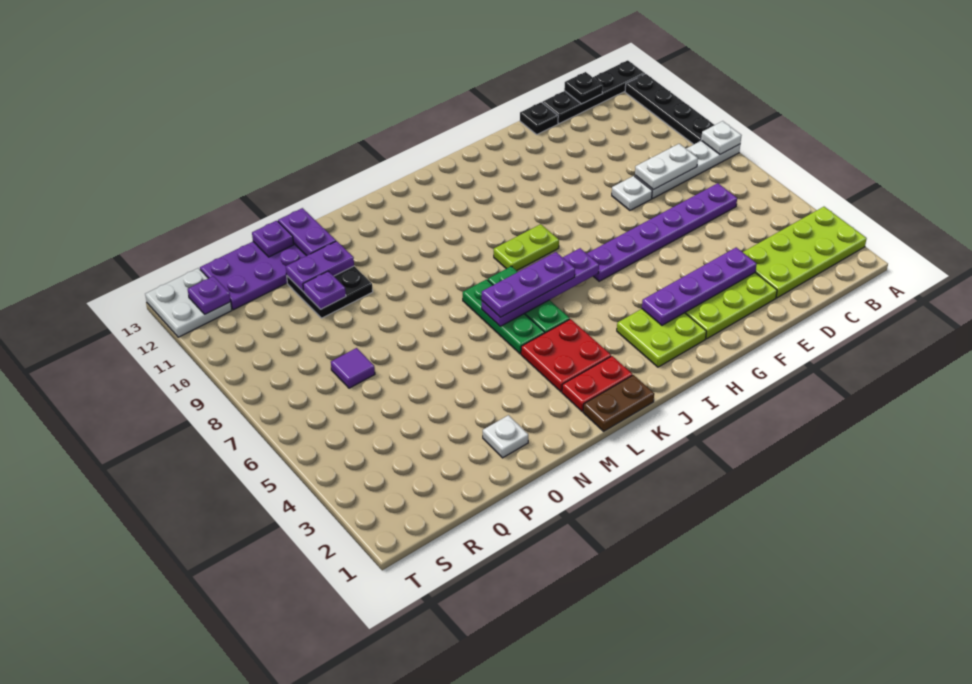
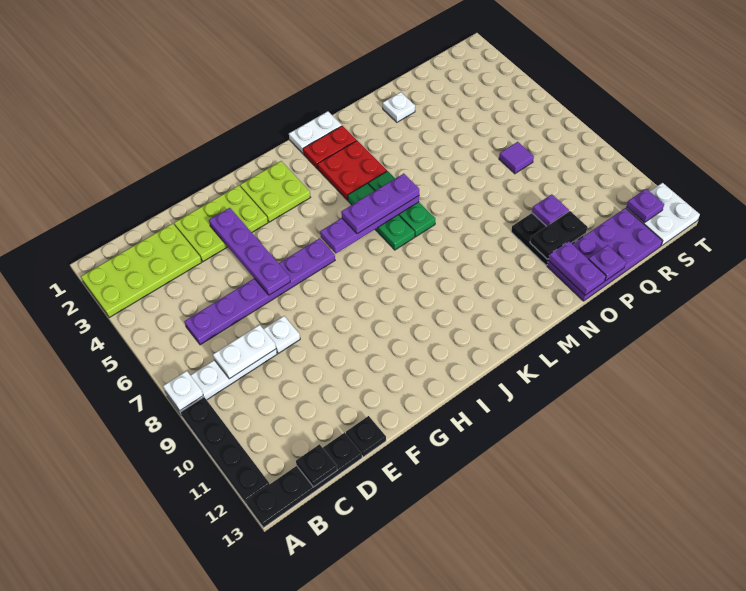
purple plate E3:H3 level 2 -> purple plate F3:F6 level 2
lime plate I8:J8 level 1 -> none
brown plate K1:L1 level 1 -> white plate K1:L1 level 1
purple plate O11:P11 level 2 -> black plate O11:P11 level 2

